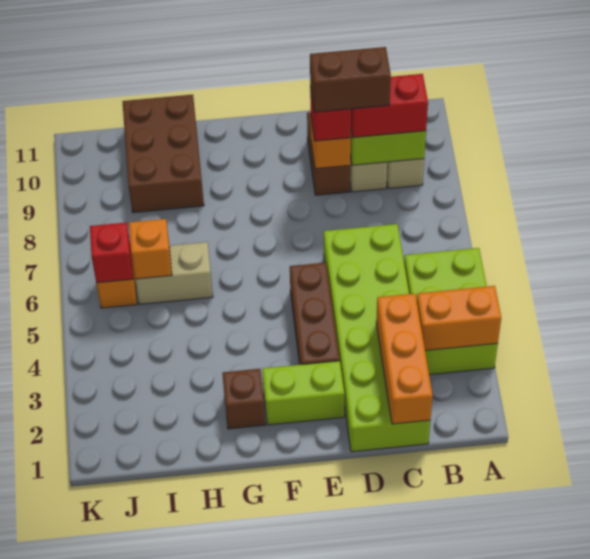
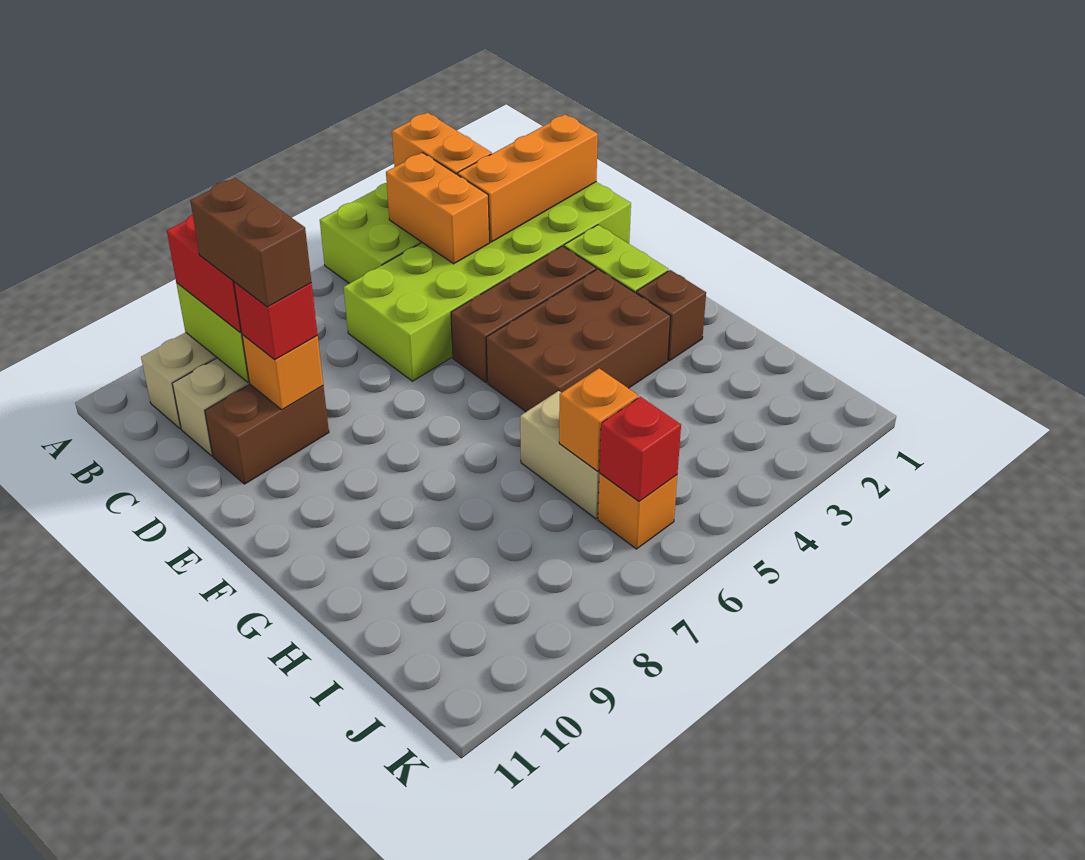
none -> orange brick B4:C4 level 2
brown brick H9:I11 level 1 -> brown brick F3:G5 level 1

